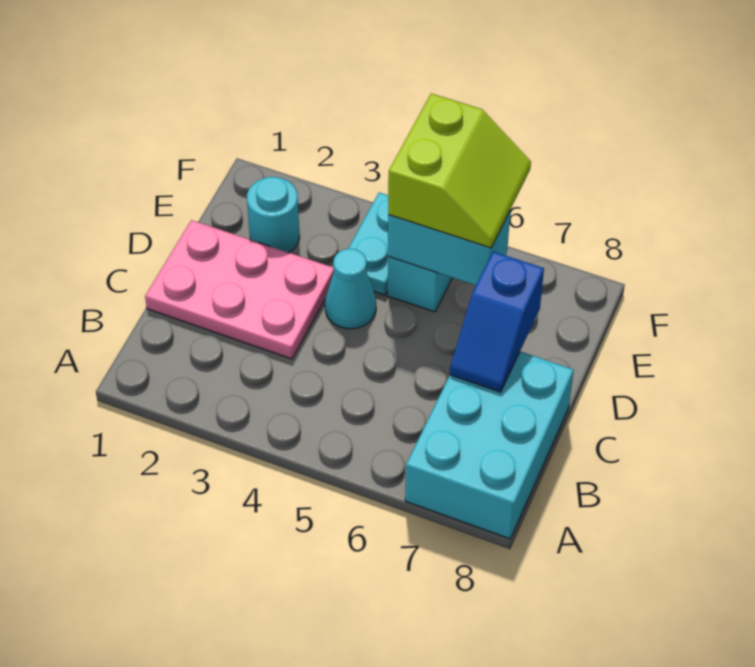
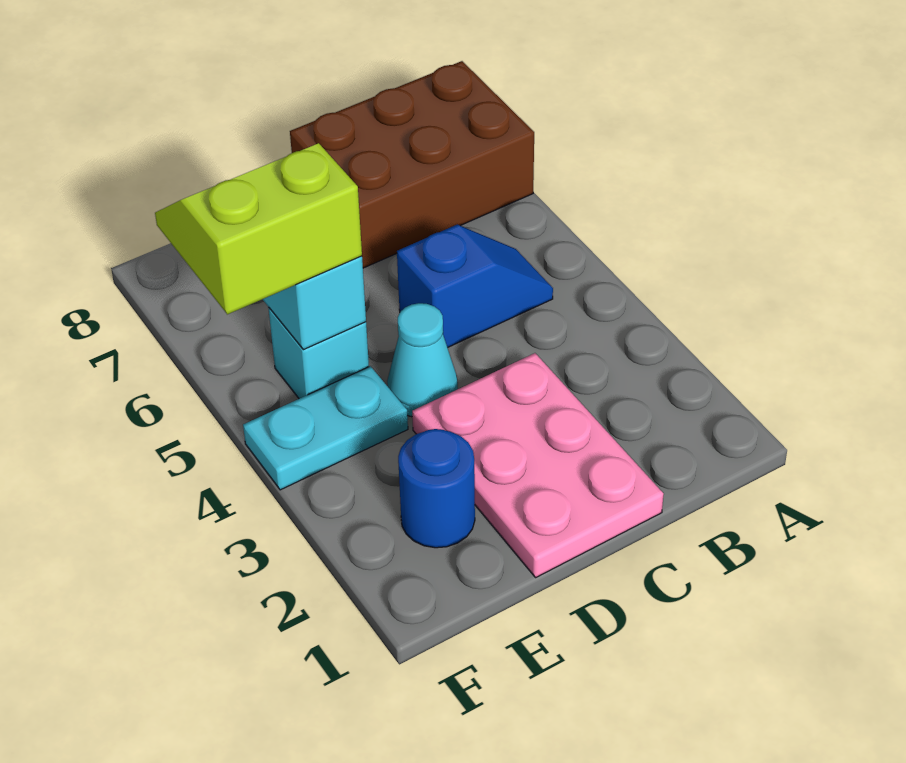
cyan brick A7:C8 level 1 -> brown brick A7:C8 level 1
blue slope C7:D7 level 2 top D -> blue slope B5:C5 level 1 top C
cyan round brick E2 level 1 -> blue round brick E2 level 1

